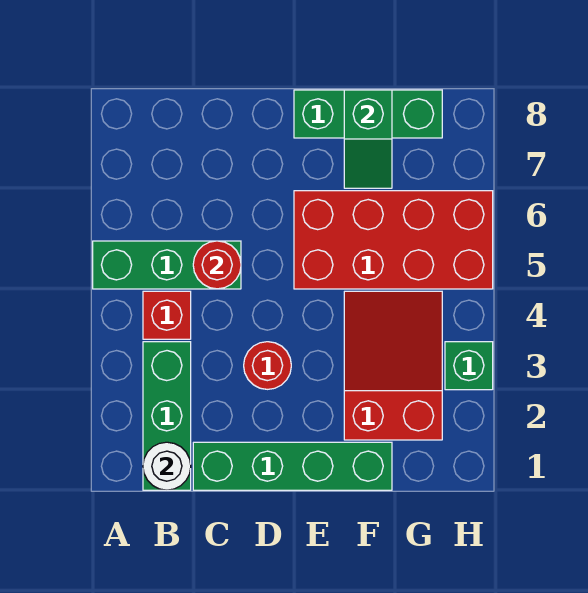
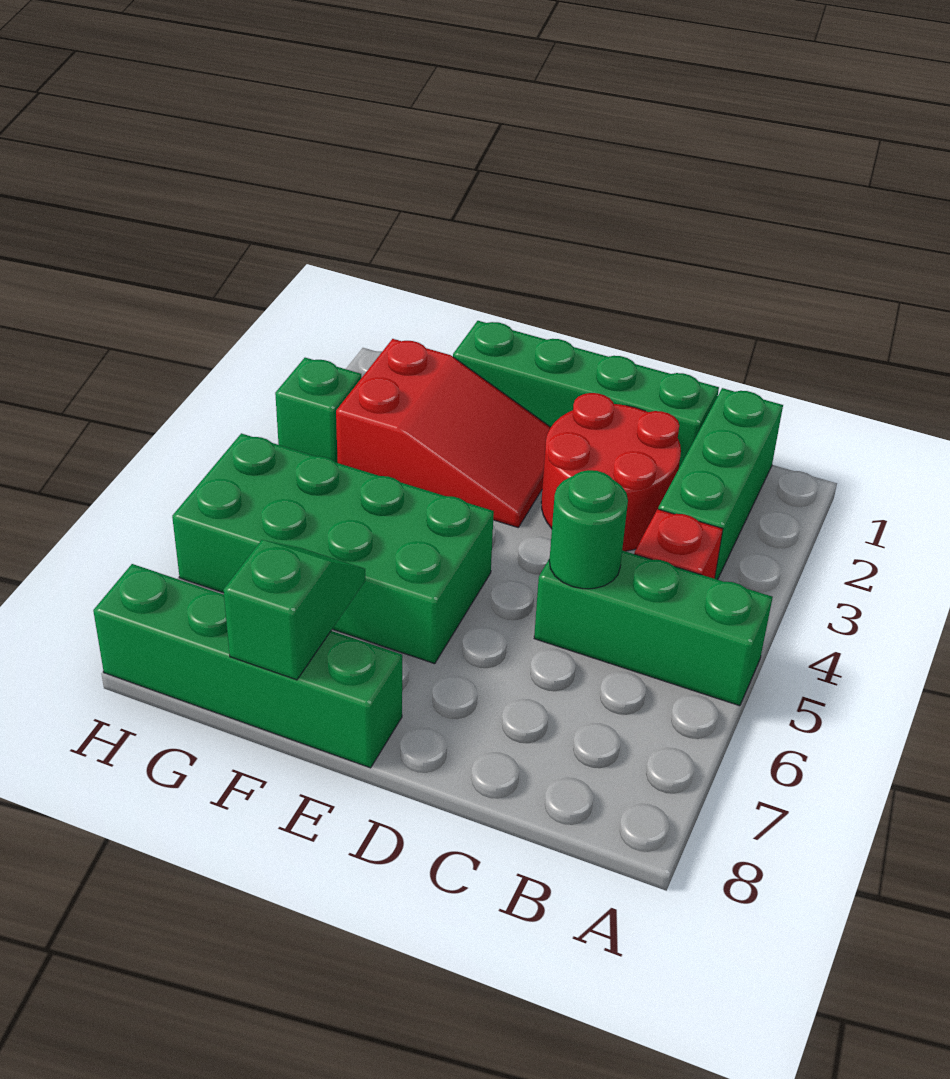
white round brick B1 level 2 -> none
red round brick C5 level 2 -> green round brick C5 level 2
red round brick D3 level 1 -> red round brick C2:D3 level 1
red brick E5:H6 level 1 -> green brick E5:H6 level 1
green brick E8:G8 level 1 -> green brick E8:H8 level 1
red slope F2:G4 level 1 top 2 -> red slope E2:G3 level 1 top G

